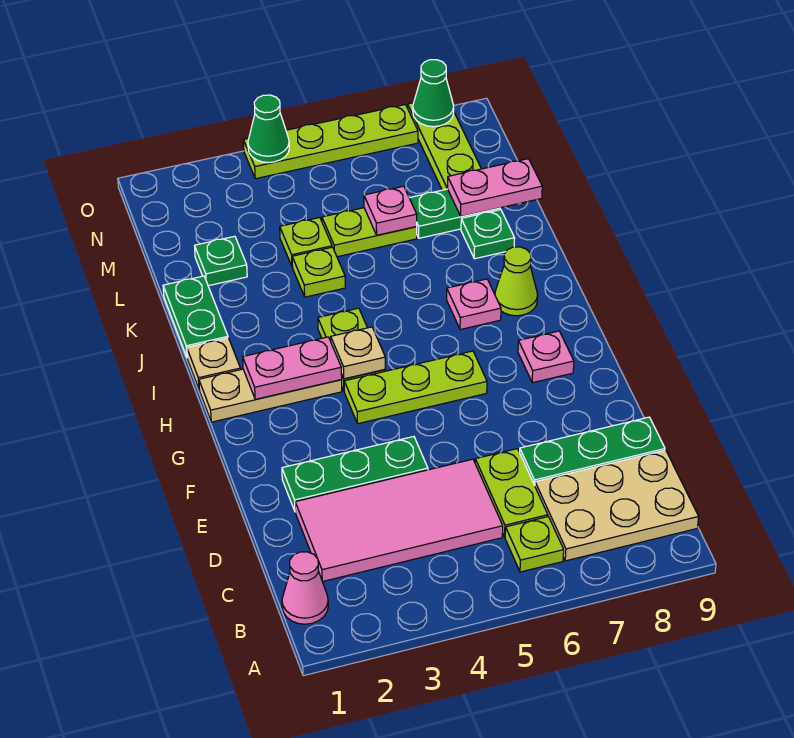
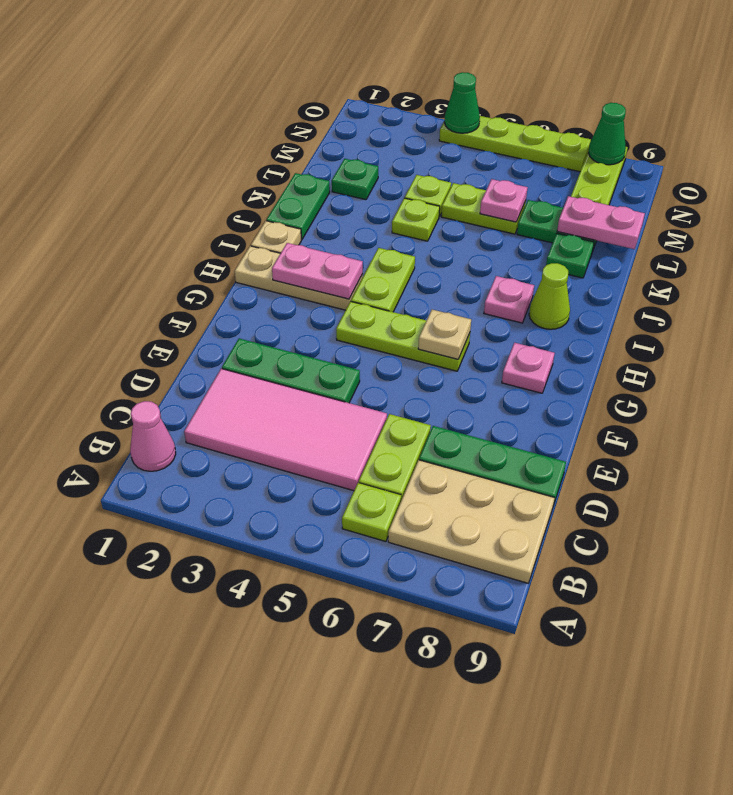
tan plate H4 level 2 -> tan plate G6 level 2

